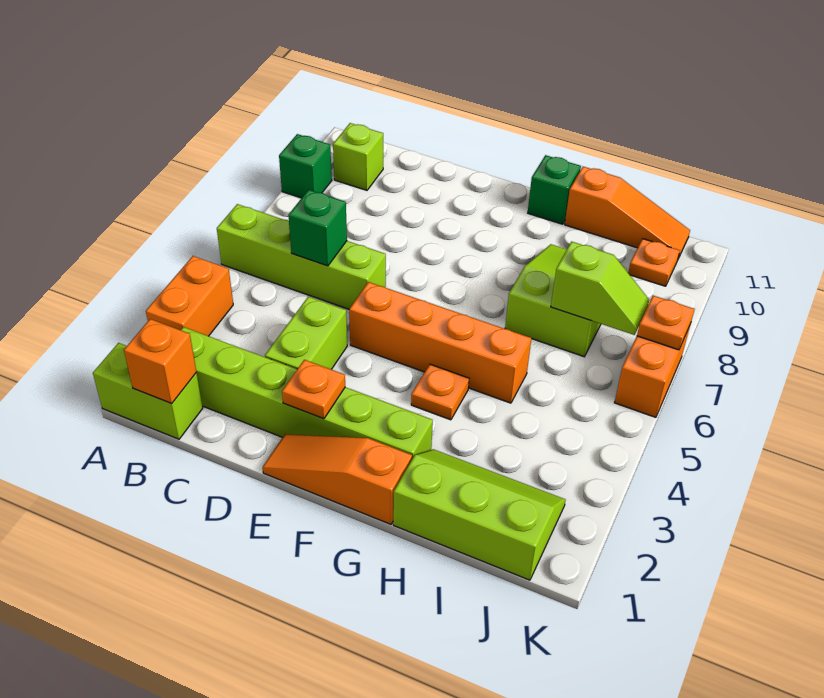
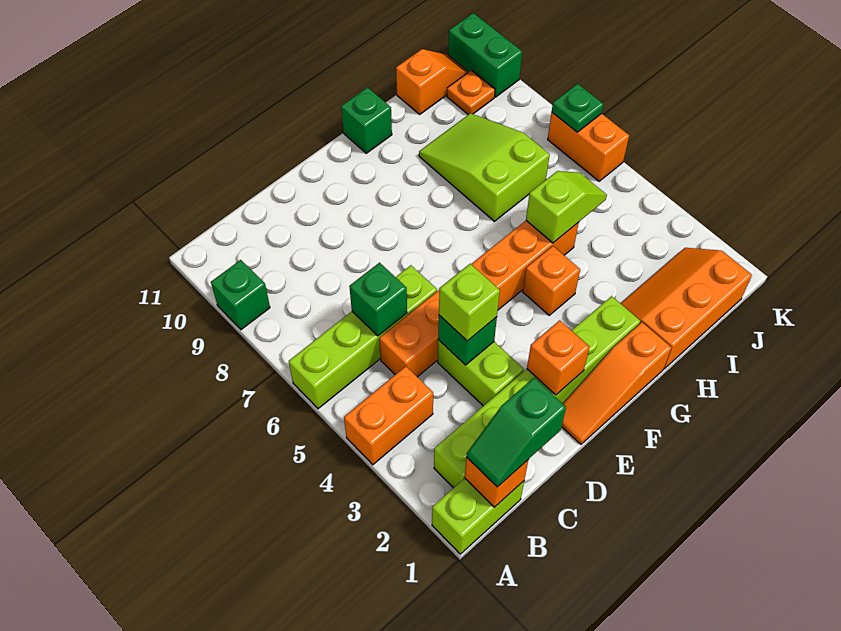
orange brick A3:A4 level 1 -> orange brick A4:B4 level 1
none -> green slope B1:C1 level 3 top C
lime brick B10 level 1 -> lime brick D4 level 3
none -> green brick D4 level 2
orange plate E2 level 2 -> orange brick E2 level 2
orange brick E5:H5 level 1 -> orange brick C5:H5 level 1
orange plate G4 level 1 -> orange brick G4 level 1
lime slope H1:J2 level 1 top 1 -> orange slope H1:J2 level 1 top 1
orange slope H11:J11 level 1 top H -> orange slope I11:J11 level 1 top I
lime slope I7:J7 level 2 top I -> lime slope H5:I5 level 2 top H
orange plate K7 level 2 -> green plate K7 level 2
none -> green brick K10:K11 level 1

